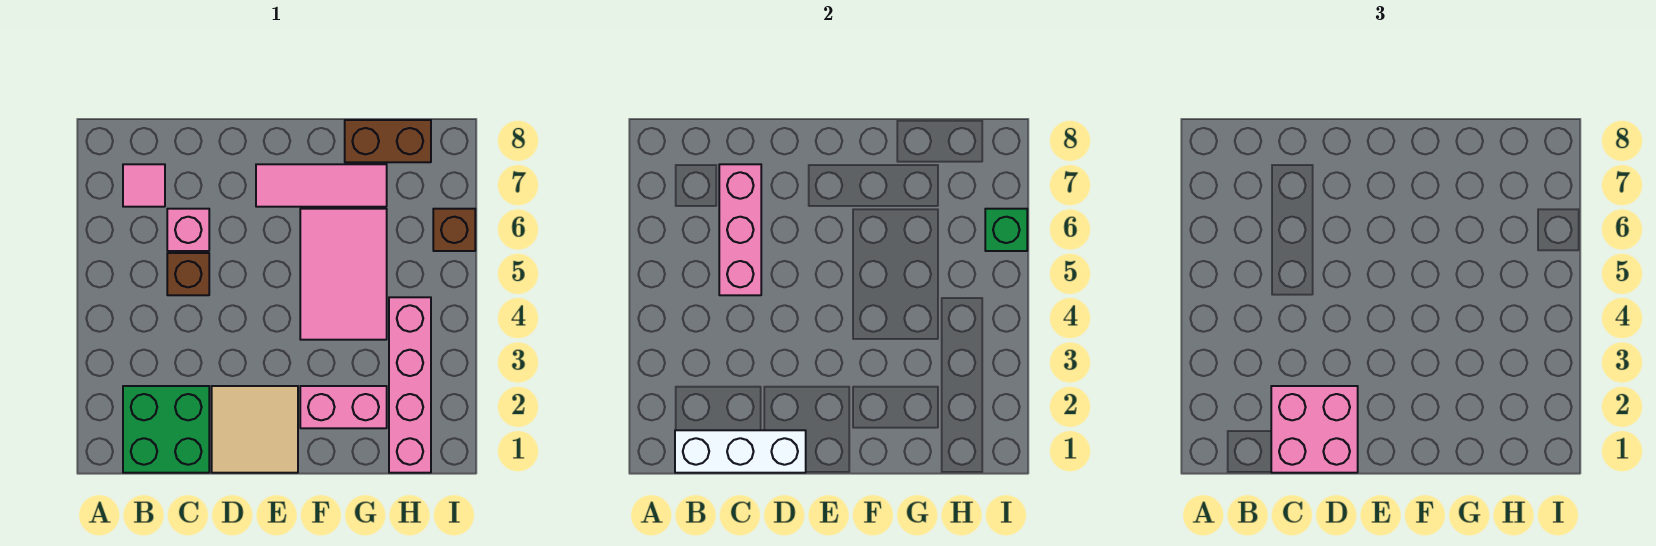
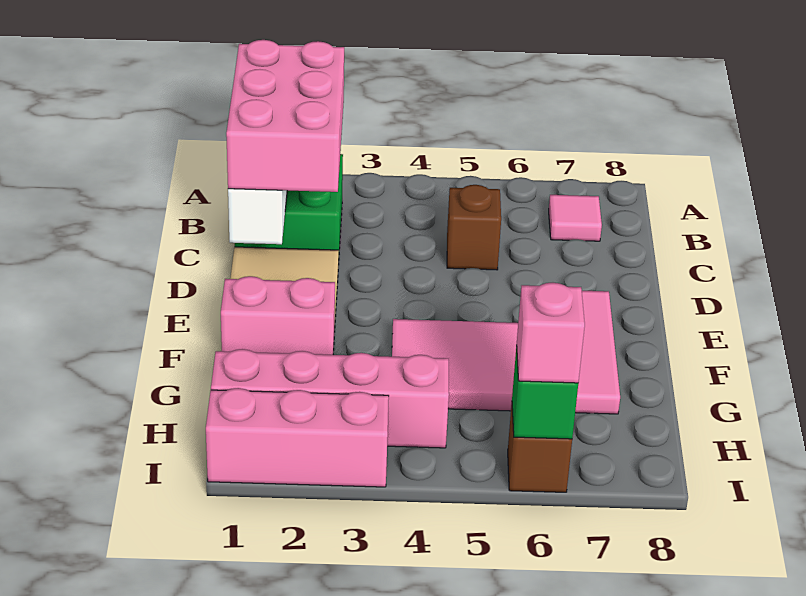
pink brick C1:D2 level 3 -> pink brick B1:D2 level 3
pink brick C5:C7 level 2 -> pink brick I1:I3 level 1
pink brick C6 level 1 -> pink brick I6 level 3
pink brick F2:G2 level 1 -> pink brick F1:F2 level 1
brown brick G8:H8 level 1 -> none

